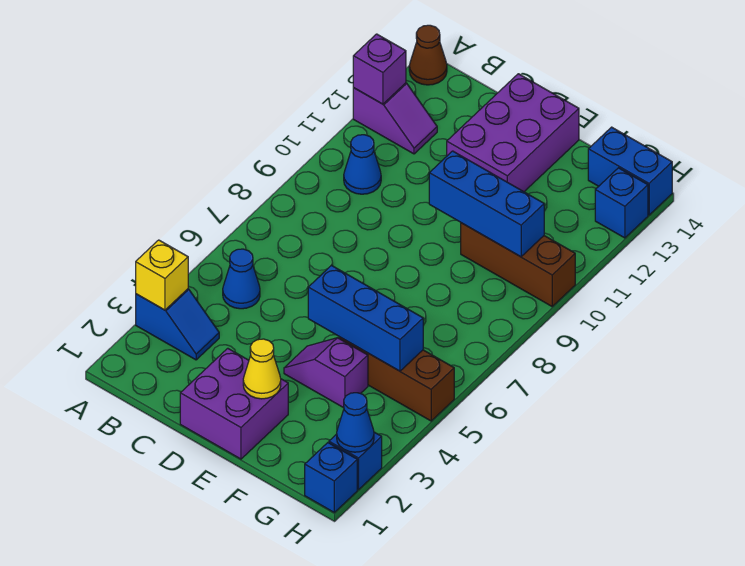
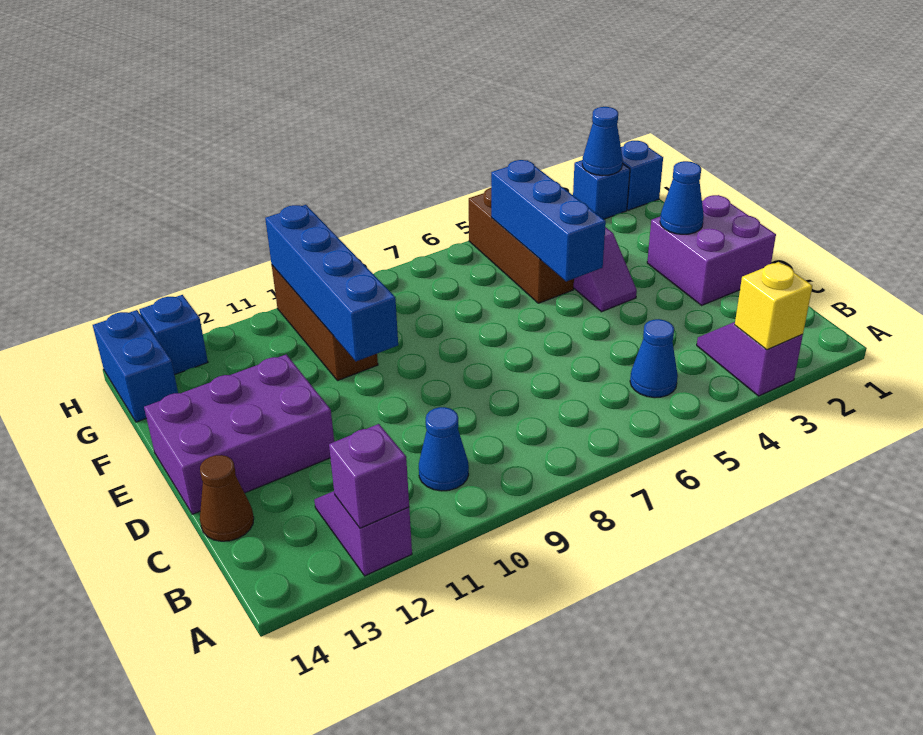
blue slope A3:B3 level 1 top A -> purple slope A3:B3 level 1 top A
brown cone A14 level 1 -> brown cone C14 level 1
yellow cone E2 level 2 -> blue cone E2 level 2
blue brick E10:G10 level 2 -> blue brick E10:H10 level 2

